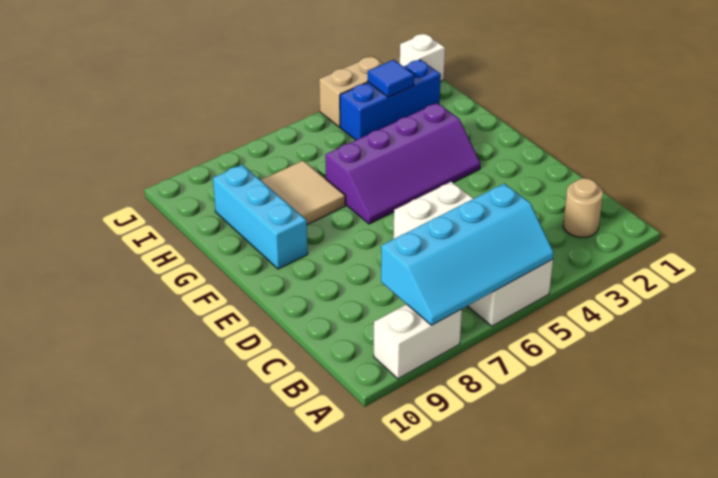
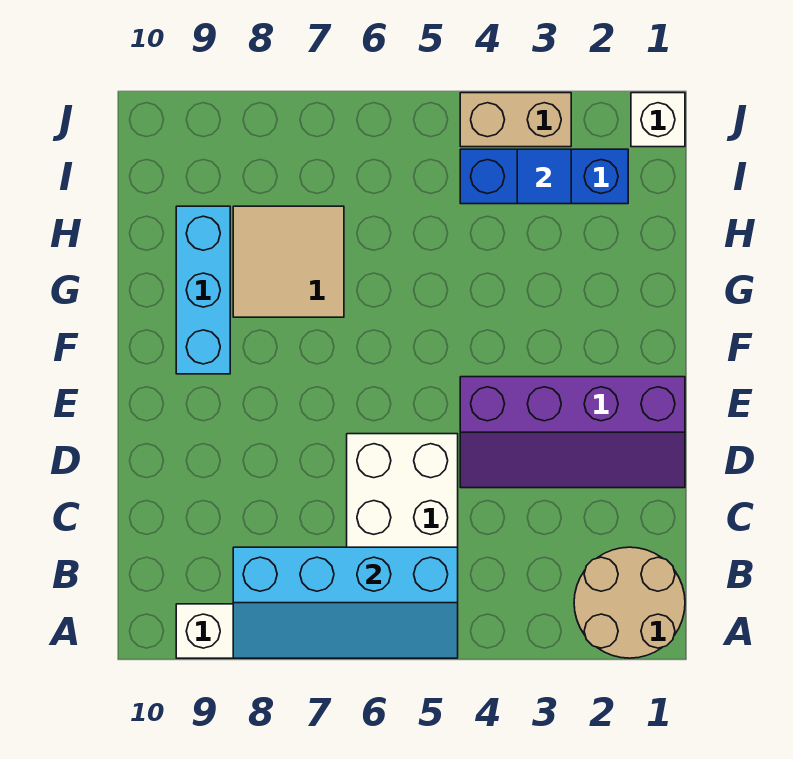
tan round brick B2 level 1 -> tan round brick A1:B2 level 1
purple slope F3:G6 level 1 top G -> purple slope D1:E4 level 1 top E

